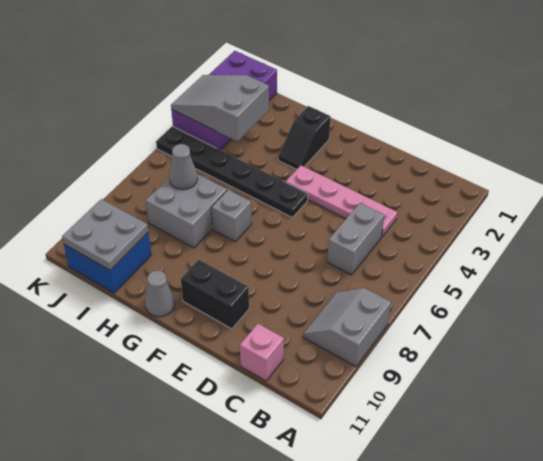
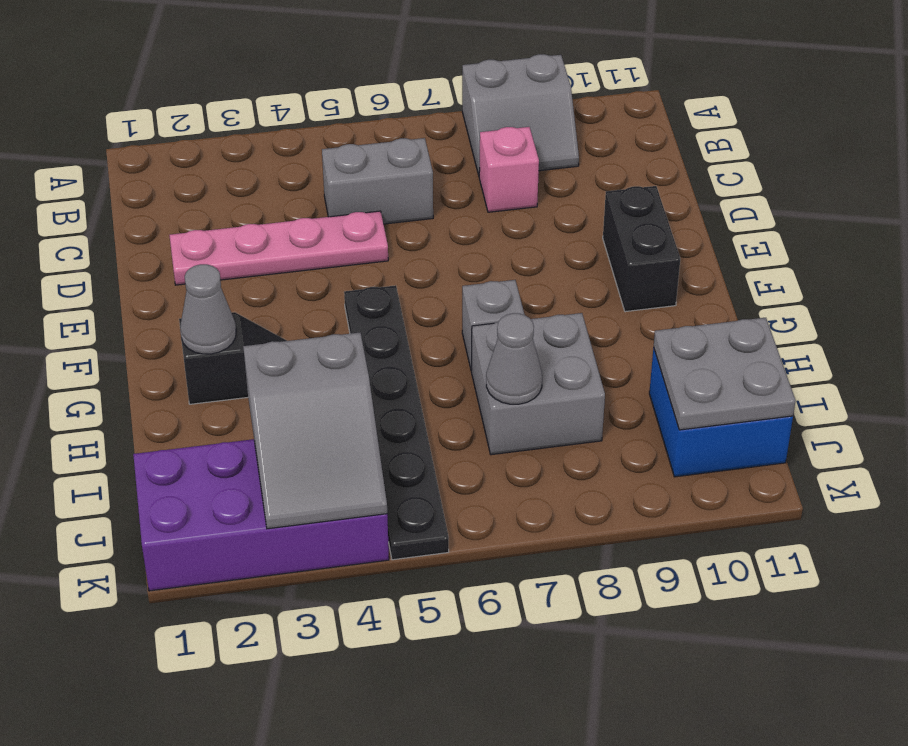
pink plate C4:F4 level 1 -> pink plate D2:D5 level 1
pink brick C11 level 1 -> pink brick C8 level 1
grey cone G11 level 1 -> grey cone G2 level 2

